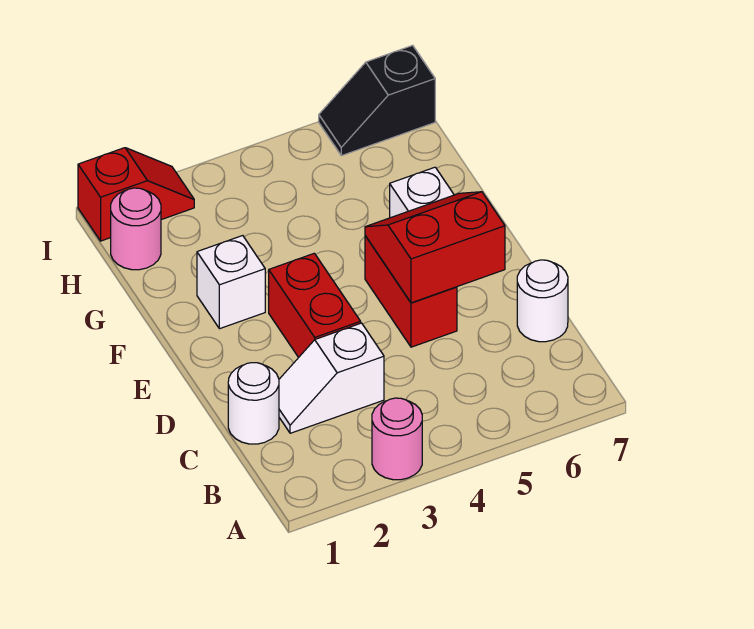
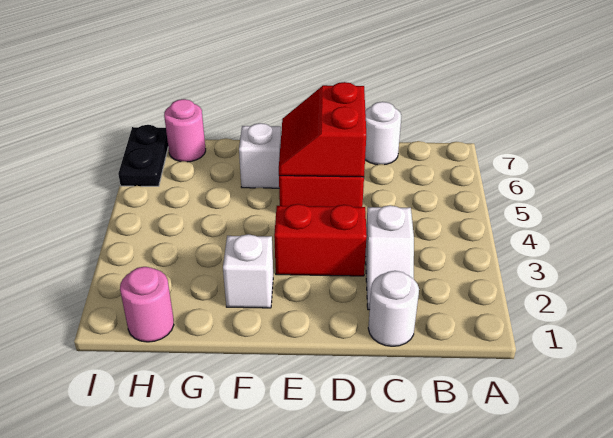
pink round brick A3 level 1 -> pink round brick H7 level 1
red slope I1:I2 level 1 top 1 -> none
black slope I6:I7 level 1 top 7 -> black plate I6:I7 level 1

